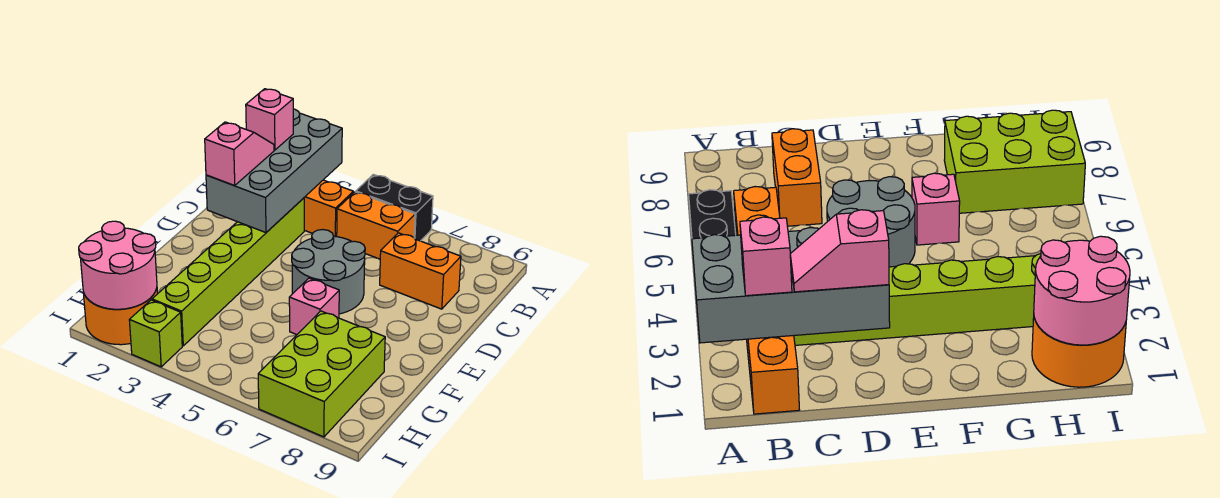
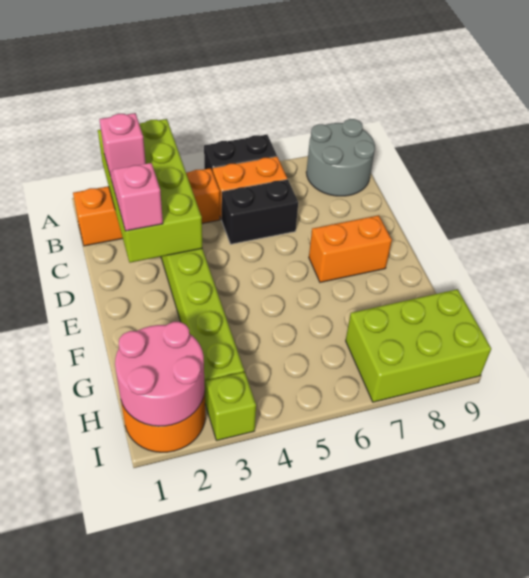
grey brick A2:D3 level 2 -> lime brick A2:D3 level 2
none -> black brick C5:C6 level 1
orange brick C7:C8 level 1 -> orange brick E7:E8 level 1
grey round brick D5:E6 level 1 -> grey round brick A8:B9 level 1
pink brick F6 level 1 -> none
lime brick G7:I8 level 1 -> lime brick H7:I9 level 1

